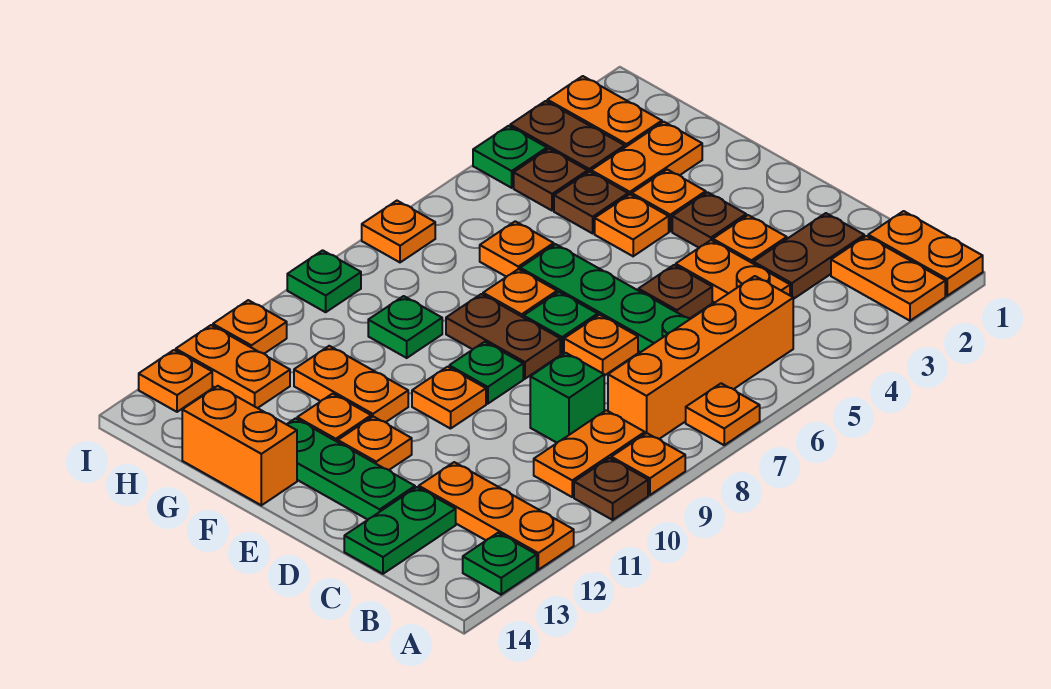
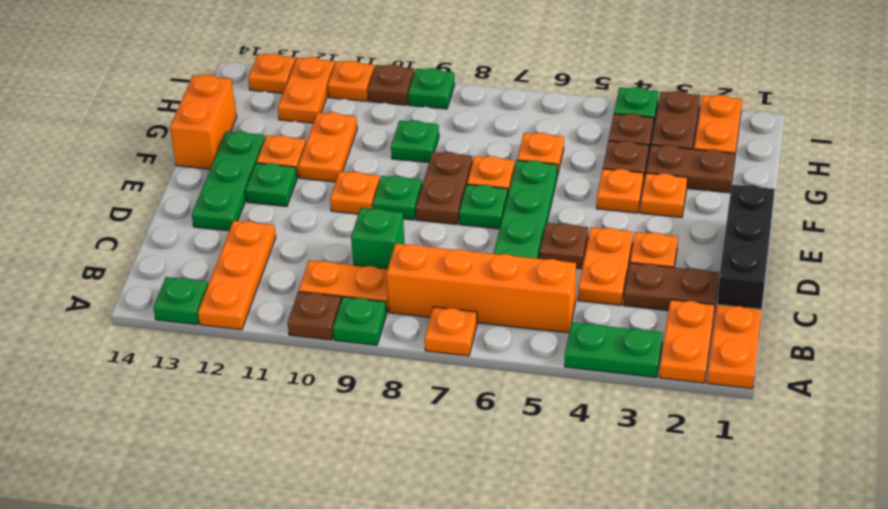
orange plate A9 level 1 -> green plate A9 level 1
none -> black brick C1:E1 level 1
green plate C13:C14 level 1 -> green plate A3:A4 level 1
orange plate D7 level 1 -> none
brown plate E3 level 1 -> brown plate I10 level 1
orange plate E12 level 1 -> green plate E12 level 1
orange plate G2:G3 level 1 -> brown plate G2:G3 level 1
orange plate I7 level 1 -> none

